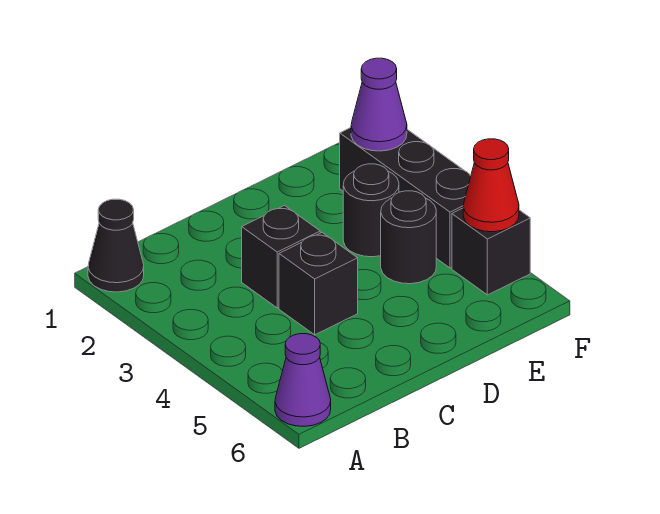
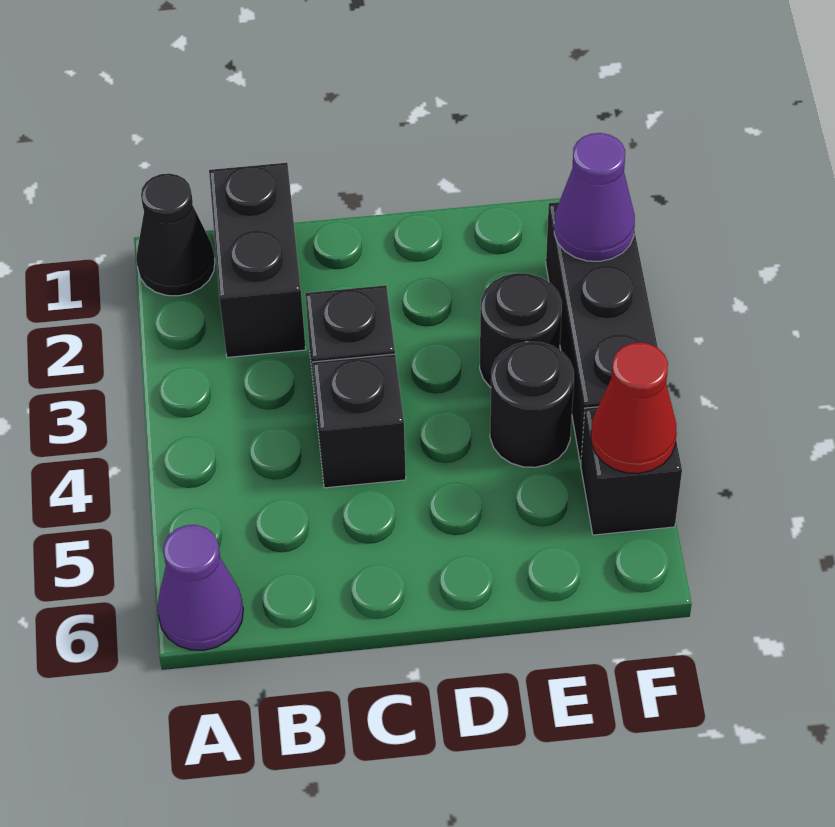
none -> black brick B1:B2 level 1

